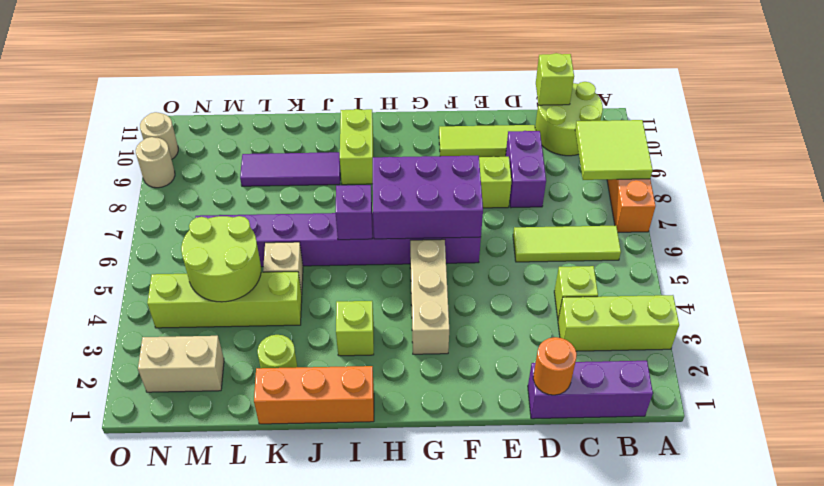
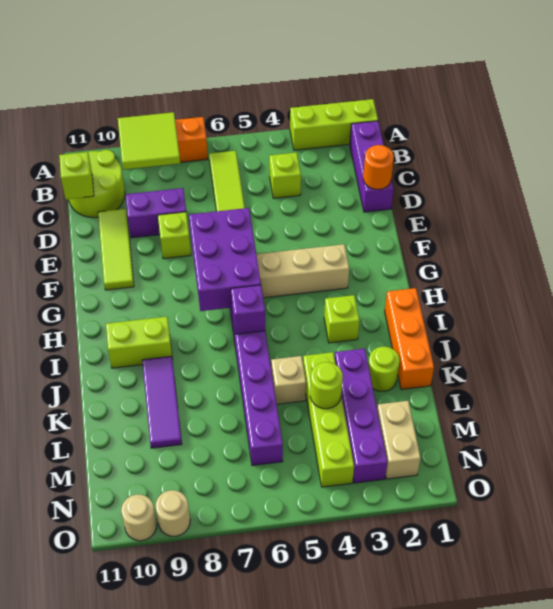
lime brick A3:C3 level 1 -> lime brick A1:A3 level 1
none -> purple brick K3:N3 level 1
lime round brick L4:M5 level 2 -> lime round brick L4 level 2

